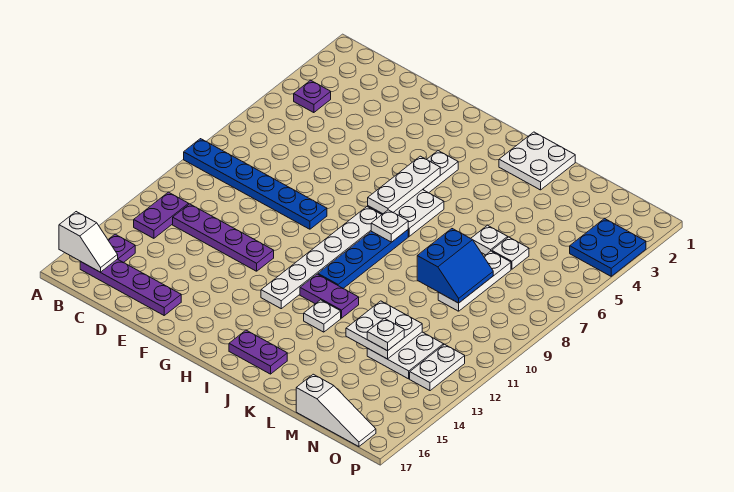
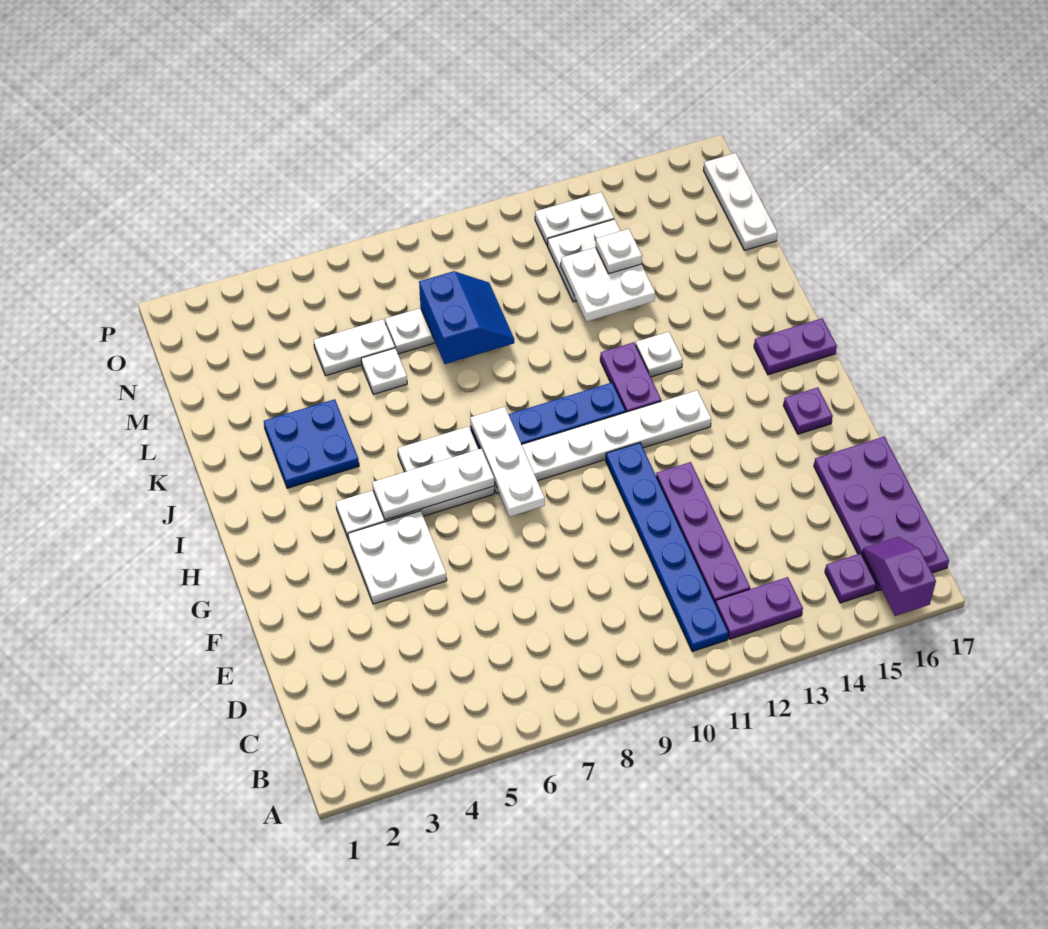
blue plate A9:F9 level 1 -> blue plate B11:G11 level 1
white slope A16:B16 level 2 top A -> purple slope A16:B16 level 2 top A
purple plate B4 level 1 -> purple plate G16 level 1
purple plate B16:E16 level 1 -> purple plate B16:E17 level 1
white plate I8 level 2 -> white plate G8:I8 level 2
purple plate I16:J16 level 1 -> purple plate I16:I17 level 1
white plate J1:K2 level 1 -> white plate F4:G5 level 1
blue slope L8:M9 level 2 top L -> blue slope L8:M9 level 2 top 8
white plate M6 level 1 -> white plate M5:M6 level 1
white slope M17:O17 level 1 top M -> white plate M17:O17 level 1
blue plate O3:P4 level 1 -> blue plate J3:K4 level 1

